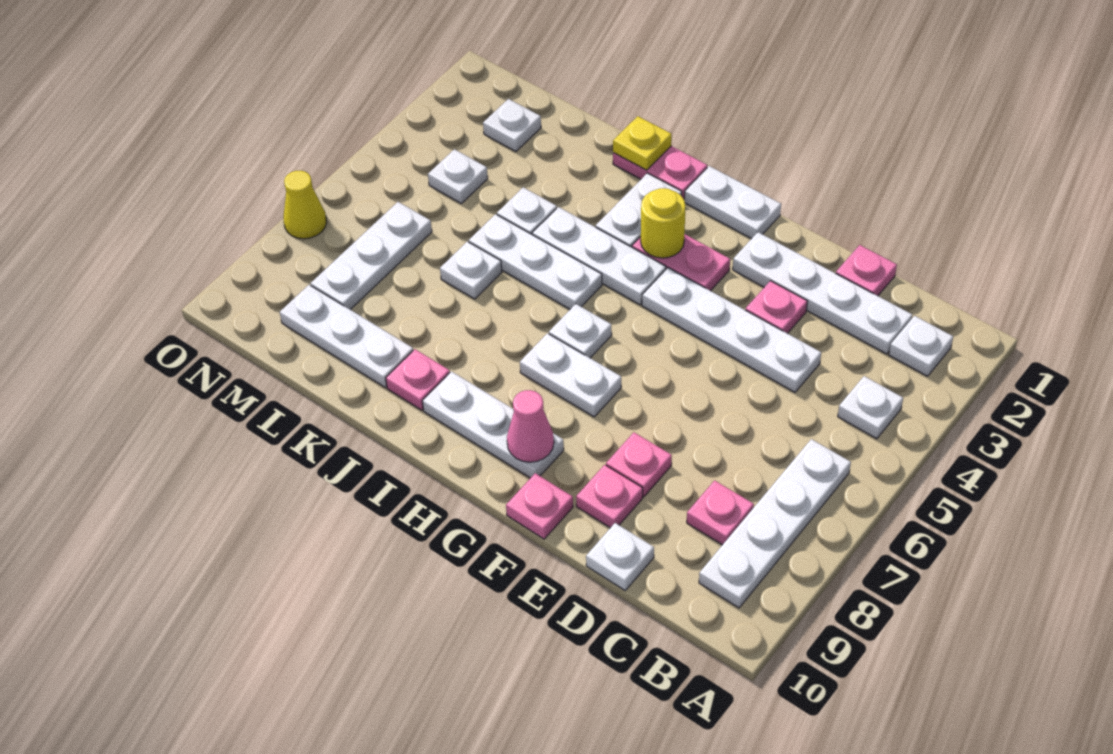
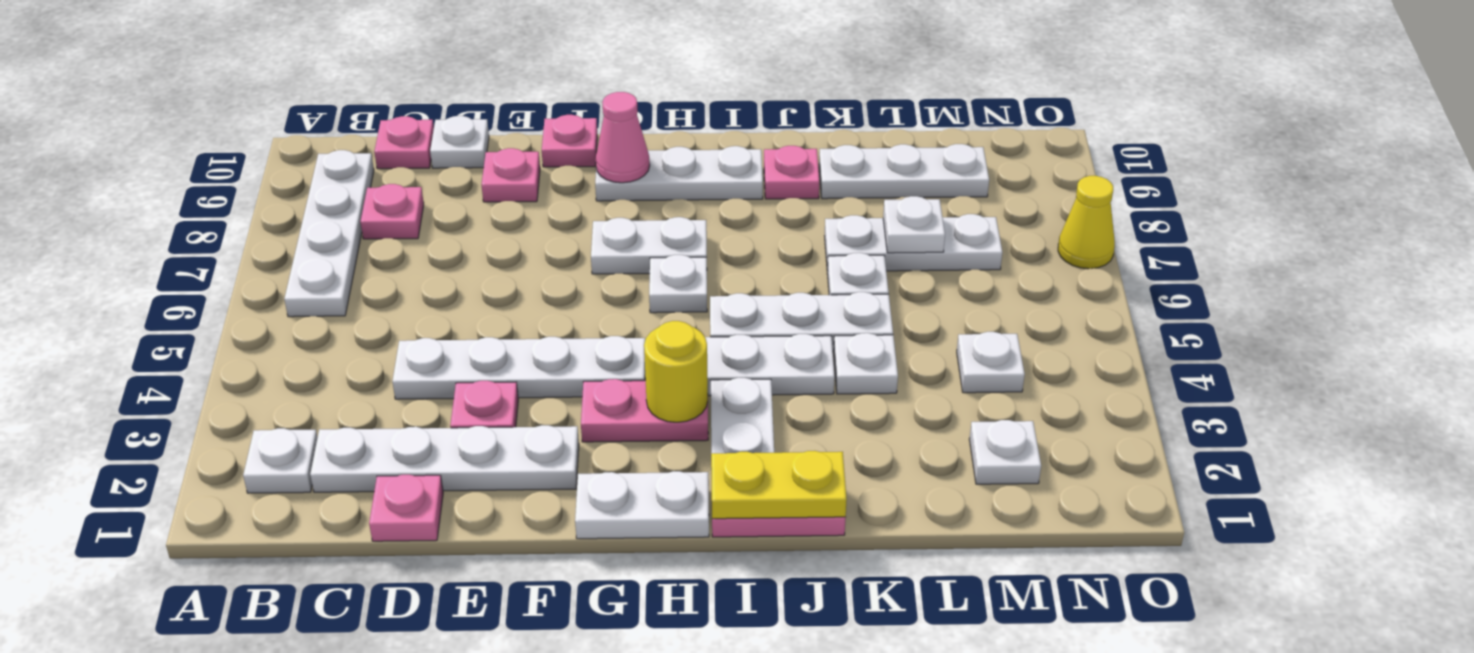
white plate B4 level 1 -> white plate L7 level 2
pink plate E8 level 1 -> pink plate C10 level 1
yellow plate J1 level 2 -> yellow plate I1:J1 level 2
white plate M6:M8 level 1 -> white plate K7:M7 level 1

